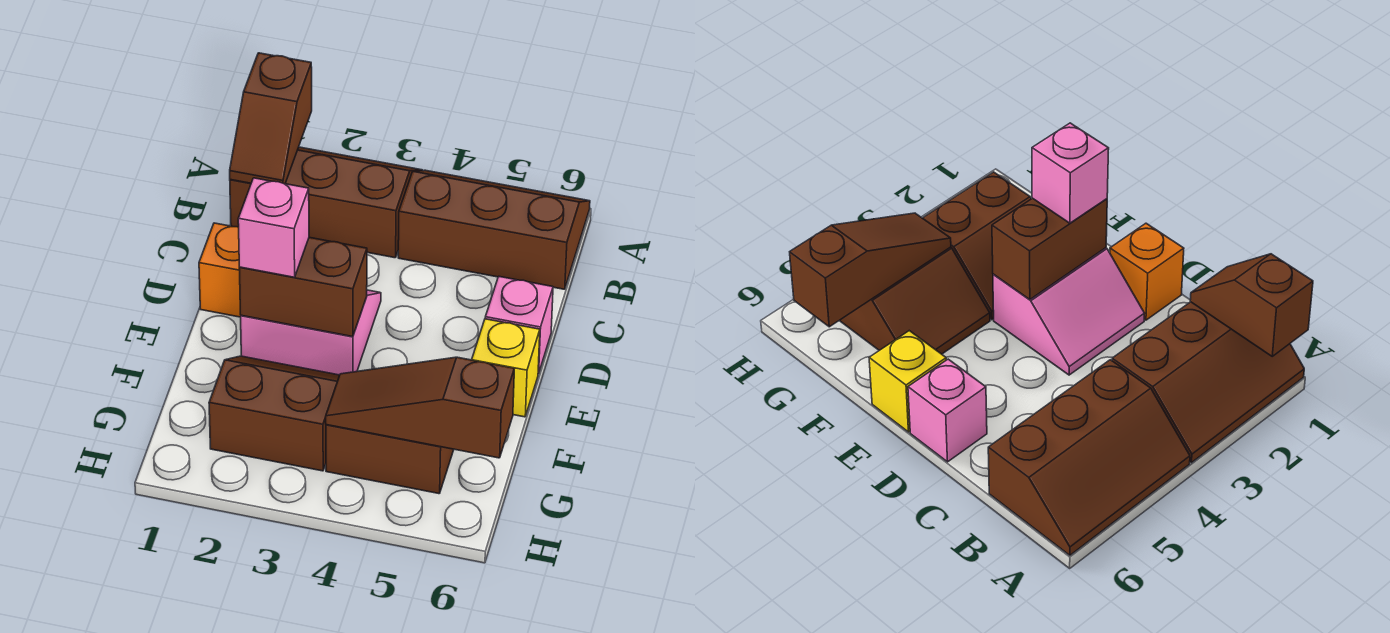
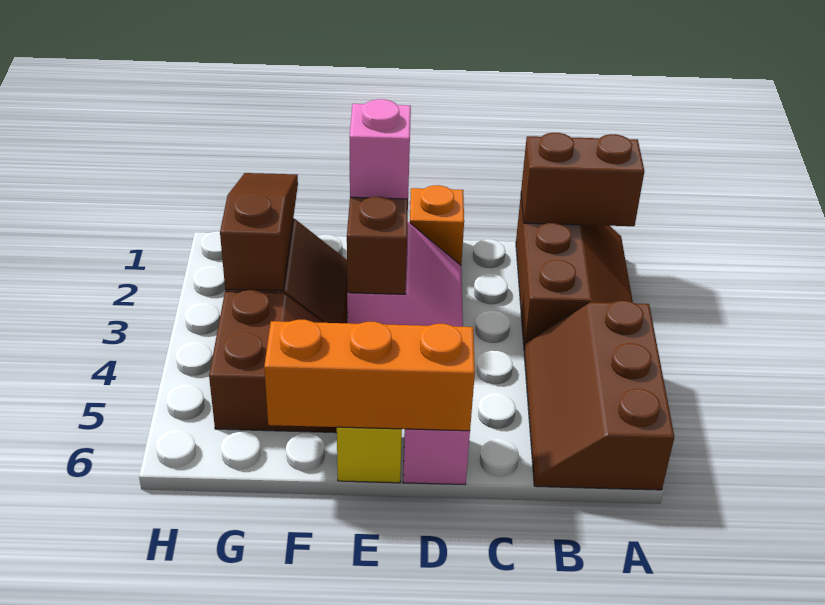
brown slope A1:B1 level 2 top A -> brown brick A1:B1 level 2
brown slope A4:B6 level 1 top B -> brown slope A4:B6 level 1 top A
none -> orange brick D6:F6 level 2
brown slope G4:G6 level 2 top 6 -> brown slope G1:G3 level 2 top 3

